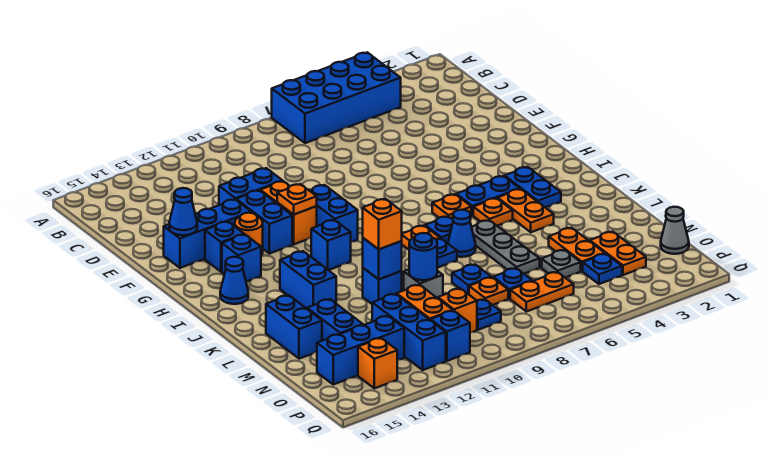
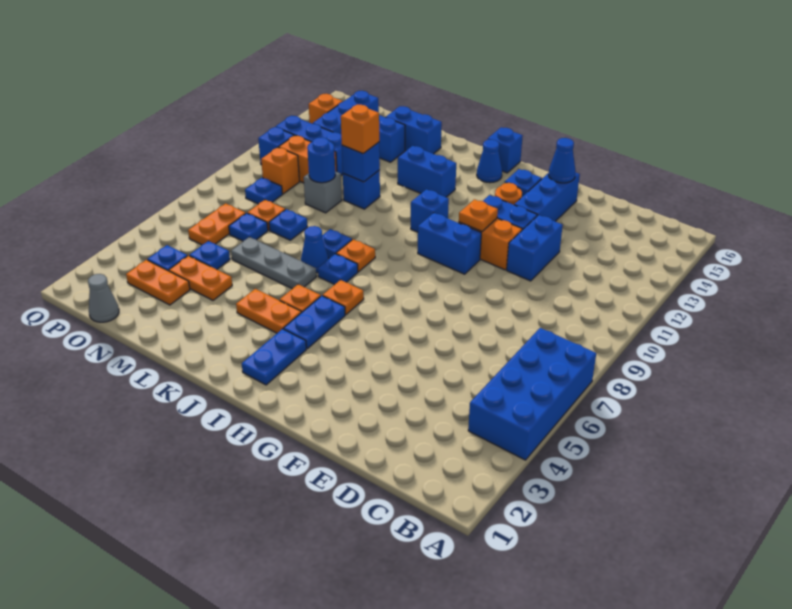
blue brick H14 level 1 -> blue brick I16 level 1
blue plate I3:J3 level 1 -> blue plate I2:I3 level 1
grey plate N5 level 1 -> blue plate N5 level 1

